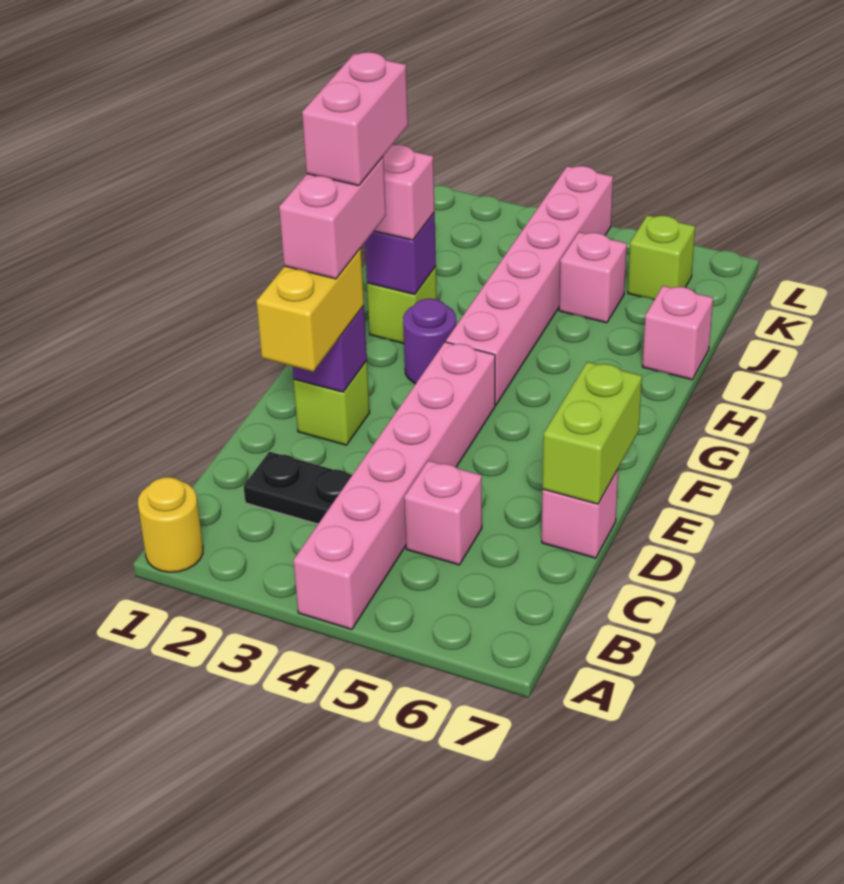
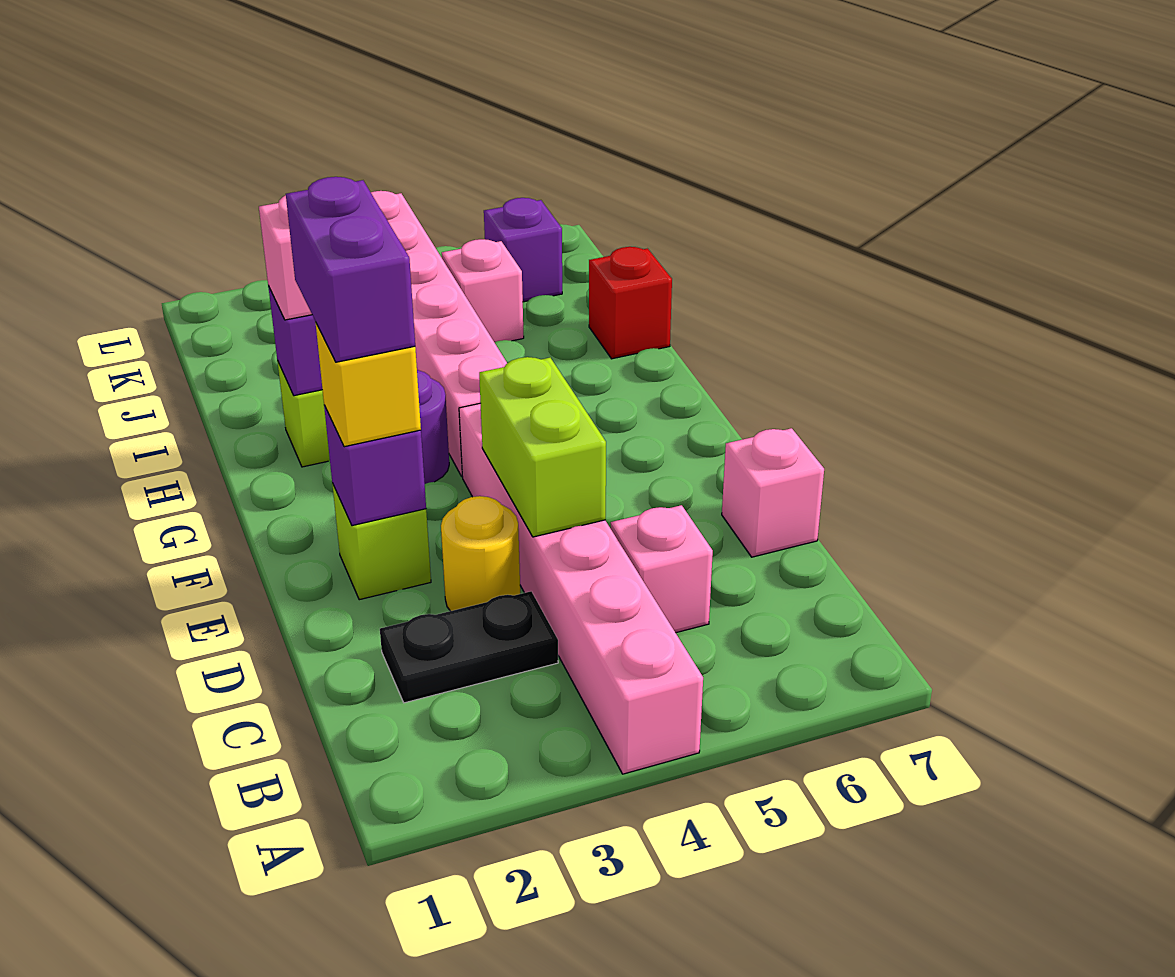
yellow round brick A1 level 1 -> yellow round brick D3 level 1
yellow brick D2:E2 level 3 -> yellow brick E2 level 3
lime brick D7:E7 level 2 -> lime brick D4:E4 level 2
pink brick E2:F2 level 4 -> purple brick E2:F2 level 4
pink brick F2:G2 level 5 -> none
pink brick I7 level 1 -> red brick I7 level 1
lime brick K6 level 1 -> purple brick K6 level 1

